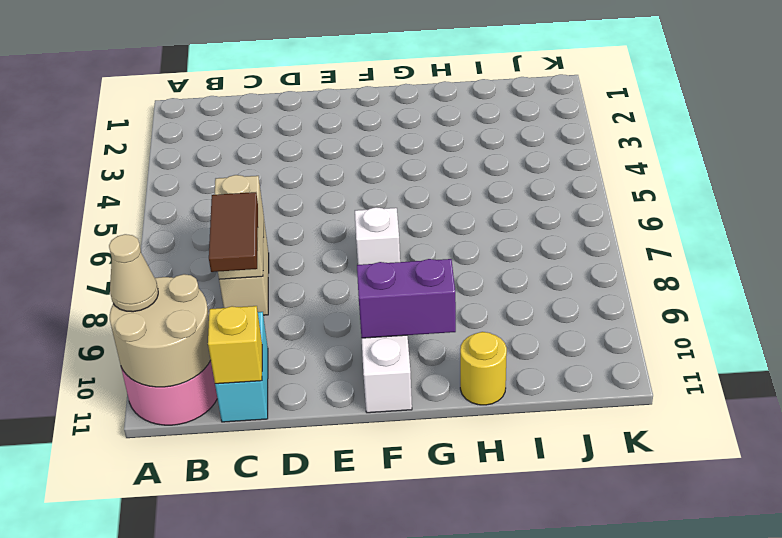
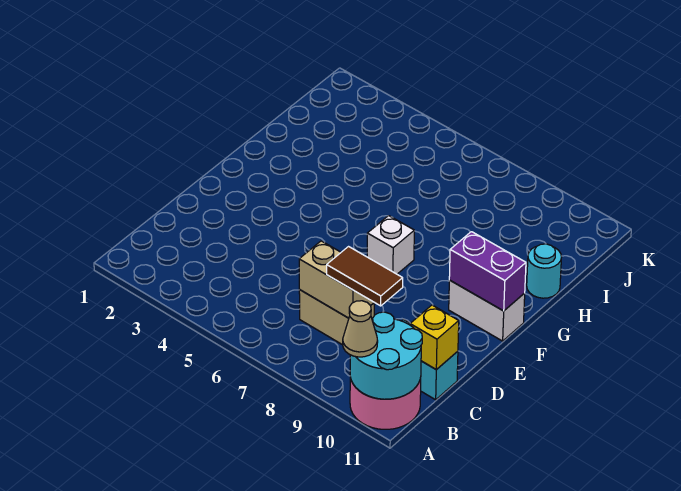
tan round brick A10:B11 level 2 -> cyan round brick A10:B11 level 2
purple brick F10:G10 level 2 -> purple brick F10:F11 level 2
yellow round brick H11 level 1 -> cyan round brick H11 level 1

